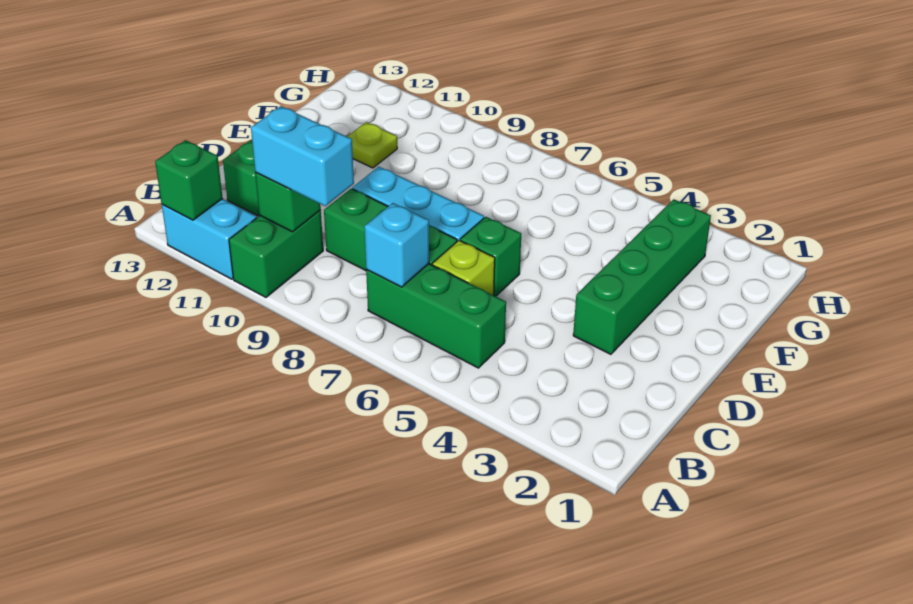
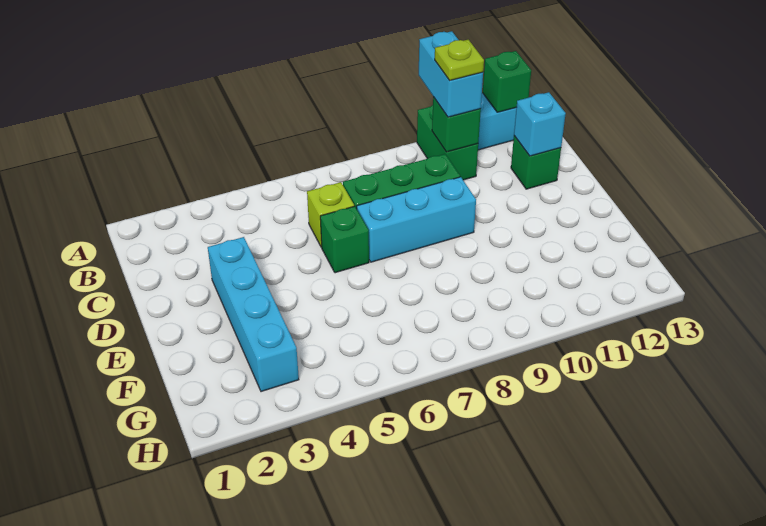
green brick B5:B7 level 1 -> none
cyan brick B7 level 2 -> cyan brick C12 level 2
cyan brick B9:B10 level 3 -> cyan brick A10:B10 level 3
green brick D3:G3 level 1 -> cyan brick D3:G3 level 1
lime plate F11 level 1 -> lime plate B10 level 4

